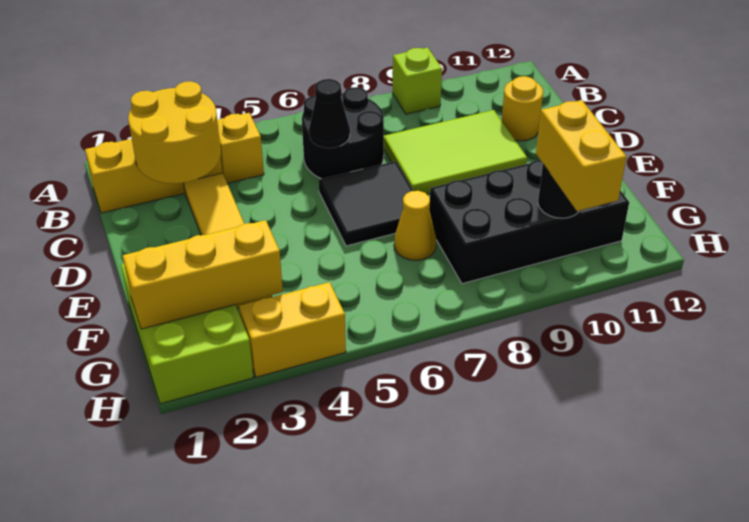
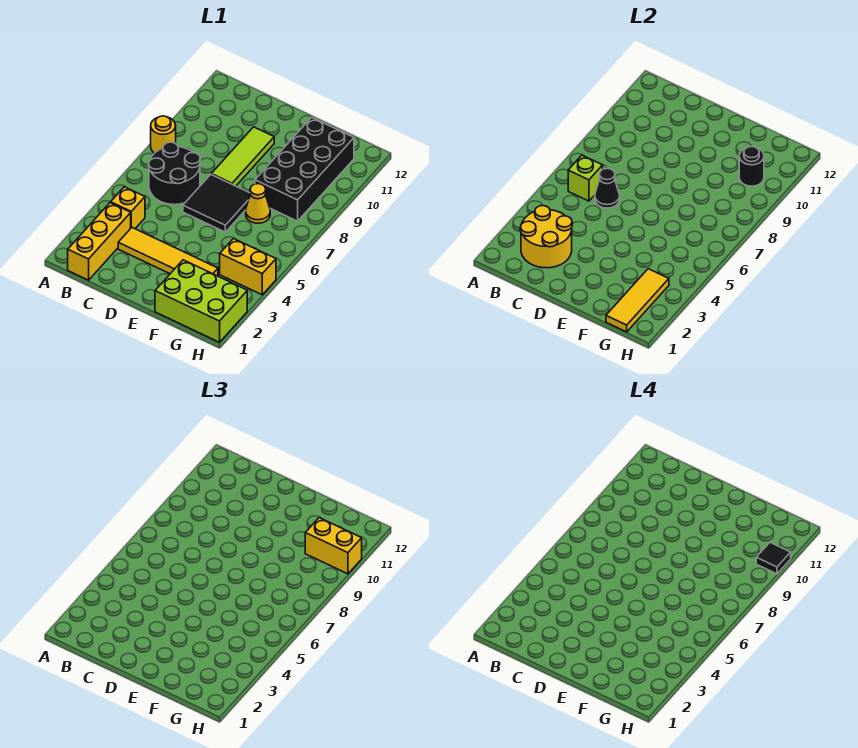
lime brick A9 level 1 -> lime brick B6 level 2
lime tile C8:D10 level 1 -> lime tile D8:D10 level 1
yellow round brick C11 level 1 -> yellow round brick A8 level 1
yellow brick G1:G3 level 2 -> yellow tile G1:G3 level 2
yellow brick H3:H4 level 1 -> yellow brick G4:H4 level 1
none -> black tile H10 level 4

